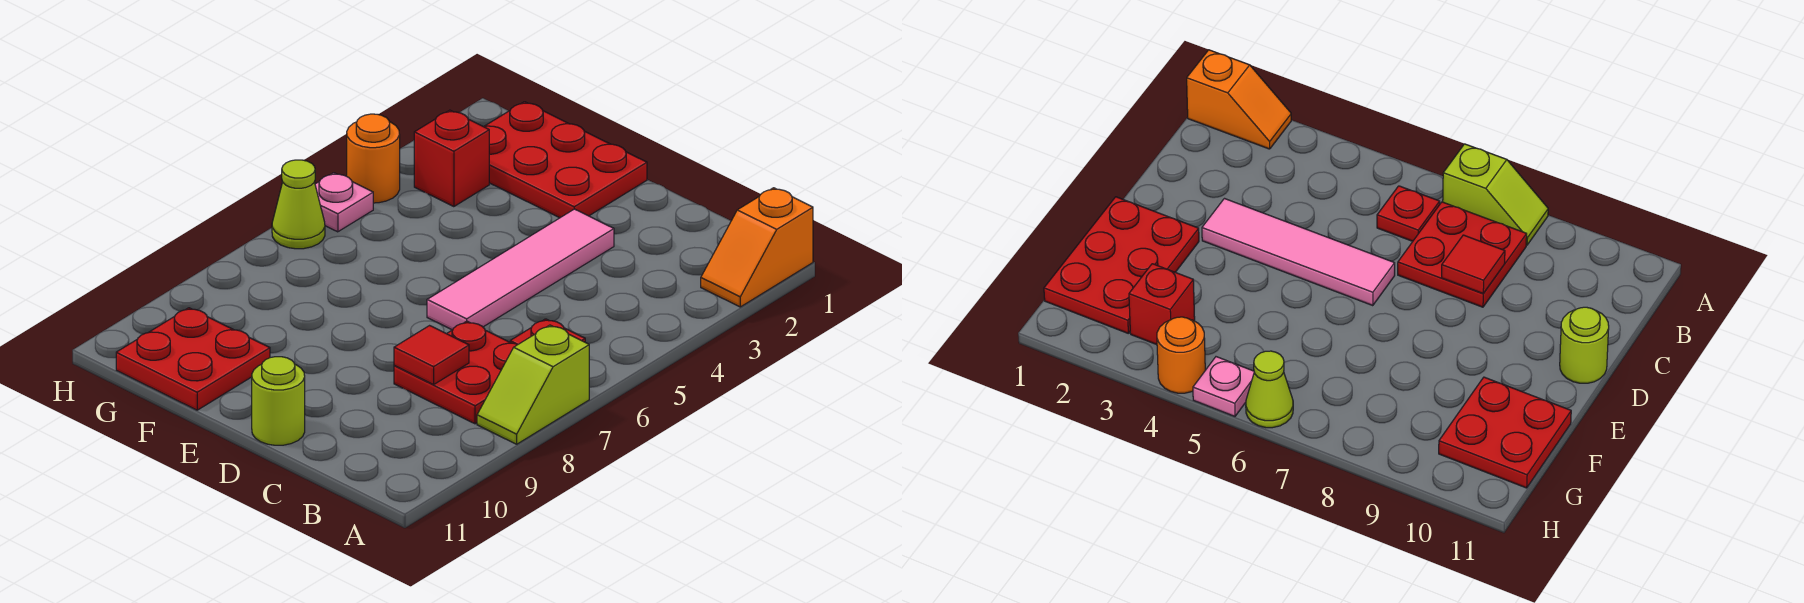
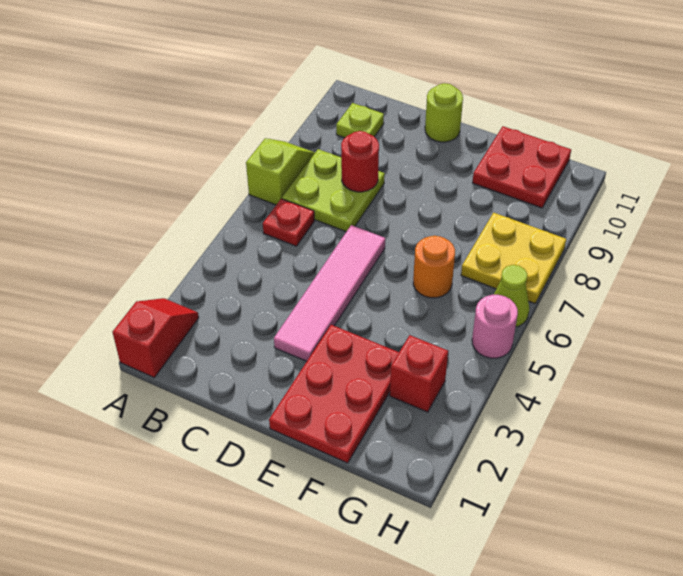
orange slope A1:A2 level 1 top 1 -> red slope A1:A2 level 1 top 1
red plate B7:C8 level 1 -> lime plate B7:C8 level 1
none -> lime plate B10 level 1
red tile C8 level 2 -> red round brick C8 level 2
red plate E1:G2 level 1 -> red plate E1:F3 level 1
none -> yellow plate G7:H8 level 1
orange round brick H4 level 1 -> orange round brick F6 level 1
pink plate H5 level 1 -> pink round brick H5 level 1

